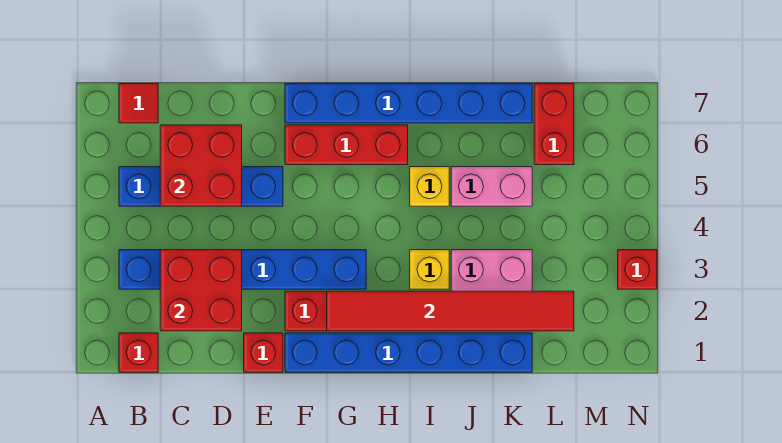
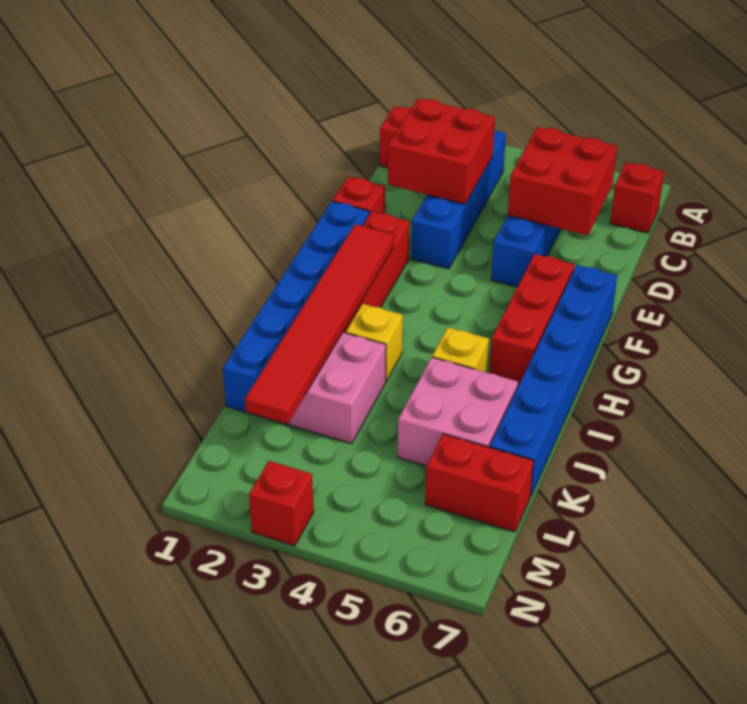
blue brick B3:G3 level 1 -> blue brick B3:E3 level 1
red tile B7 level 1 -> red brick B7 level 1
pink brick J5:K5 level 1 -> pink brick J5:K6 level 1

